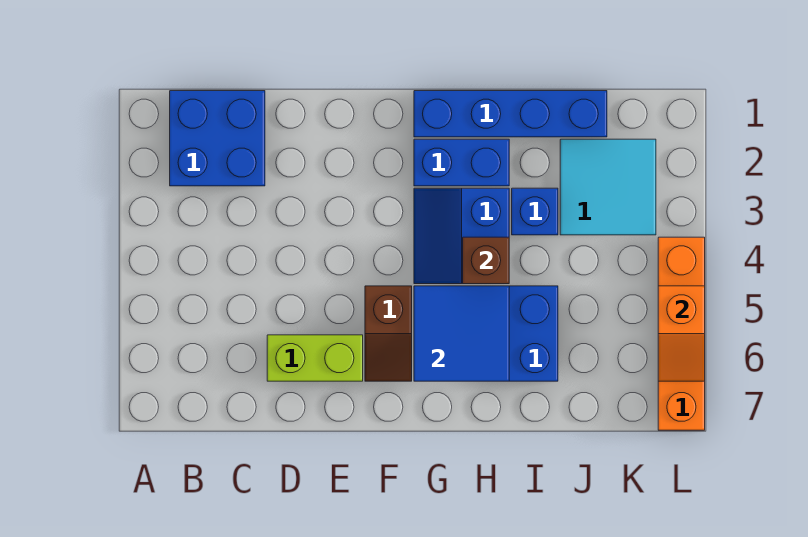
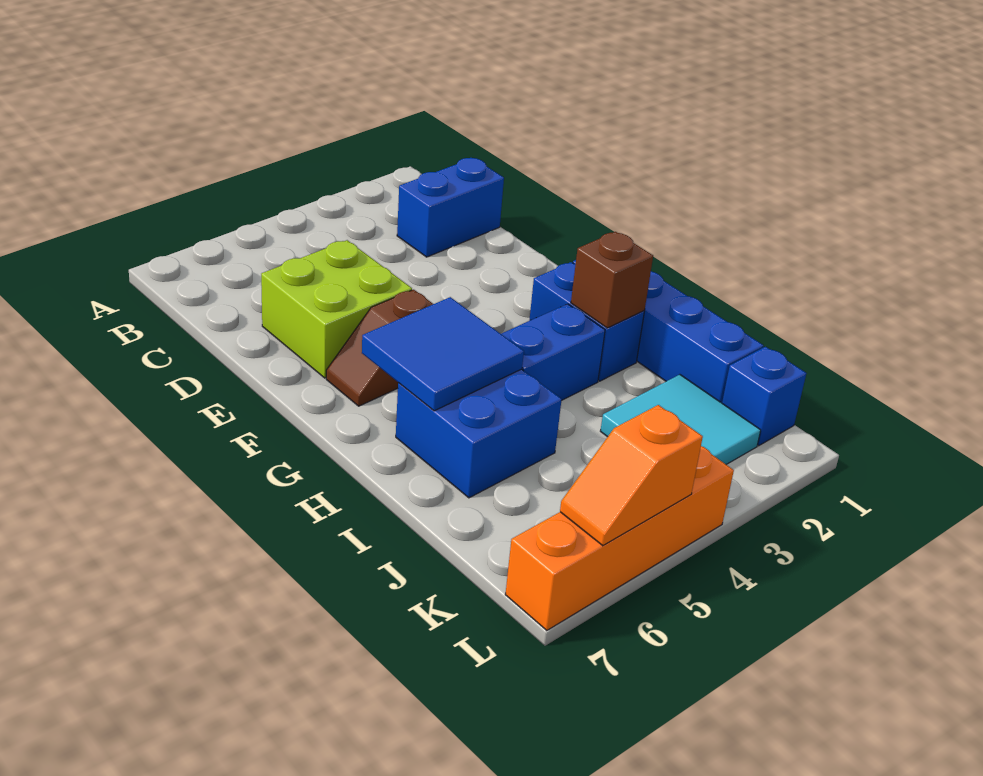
blue brick B1:C2 level 1 -> blue brick C1:C2 level 1
lime brick D6:E6 level 1 -> lime brick D5:E6 level 1
brown brick H4 level 2 -> brown brick H2 level 2
blue brick I3 level 1 -> blue brick K1 level 1

